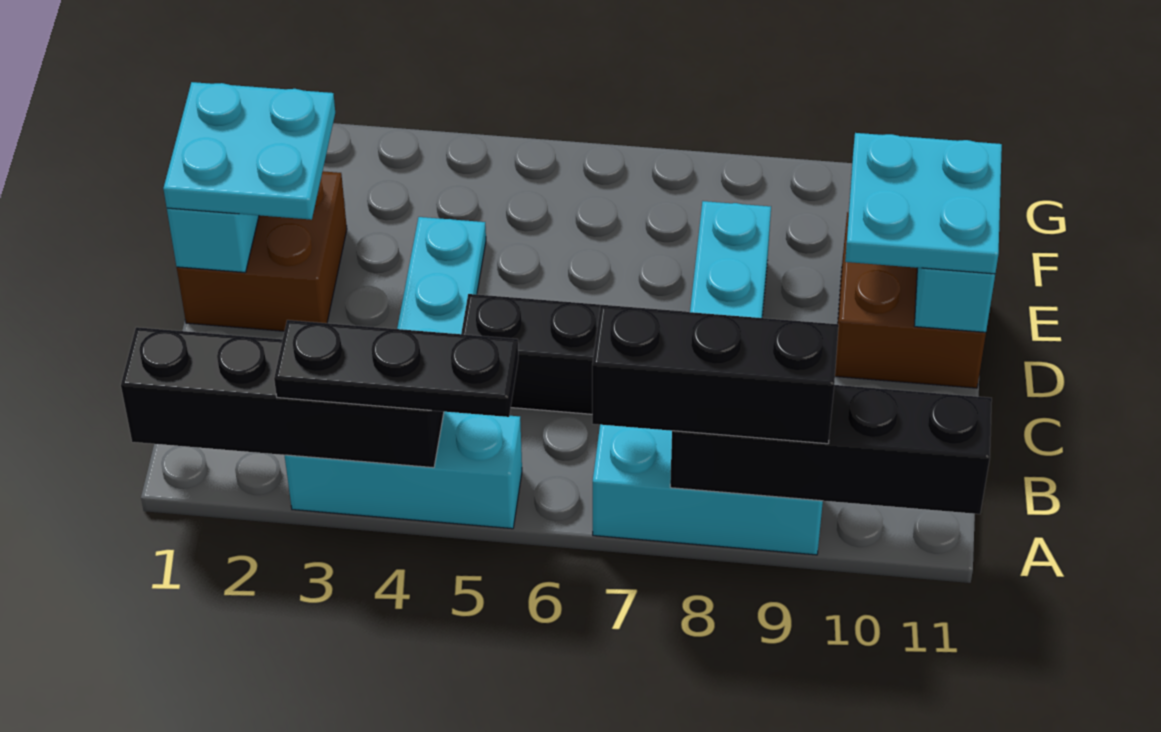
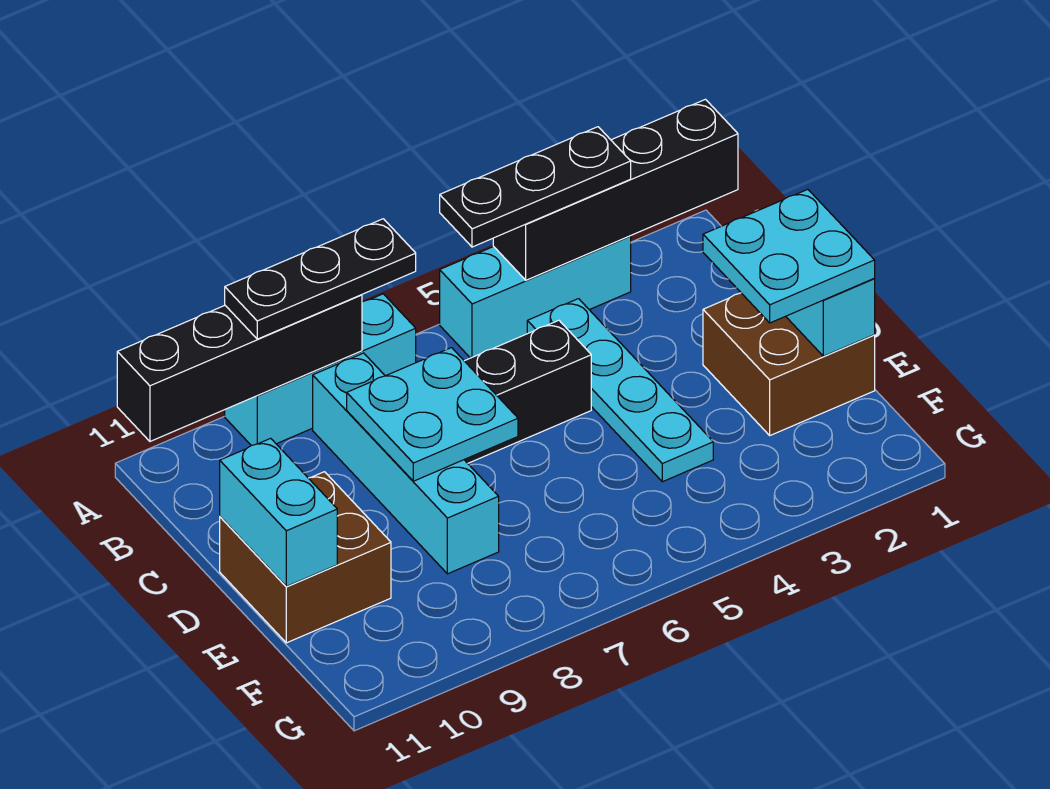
black brick A7:A9 level 3 -> black plate A7:A9 level 3
cyan plate D10:E11 level 3 -> cyan plate C7:D8 level 2

